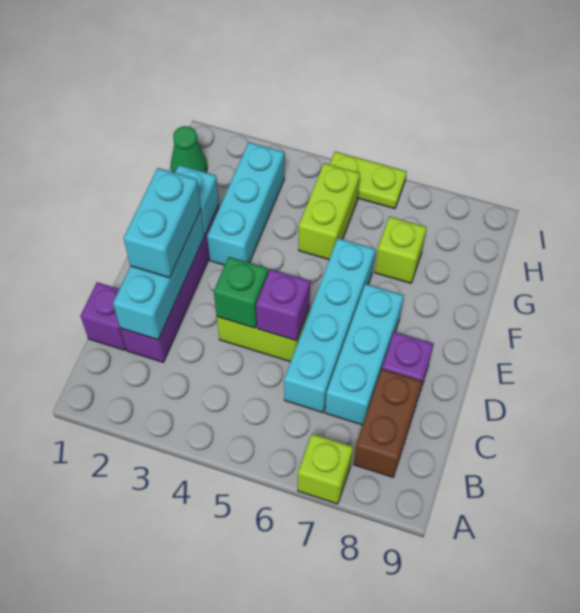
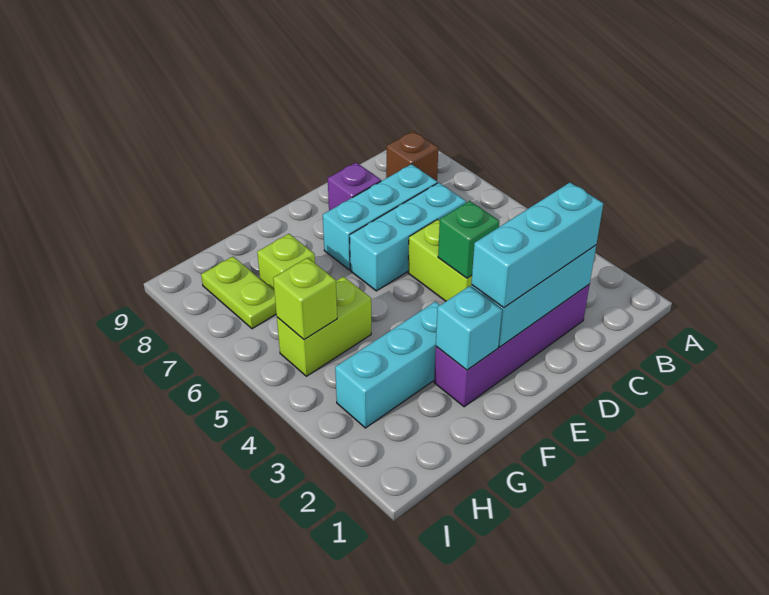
lime brick A7 level 1 -> lime brick H5 level 2
brown brick B8:C8 level 1 -> brown brick B8 level 1
purple brick C1 level 1 -> none
cyan brick C6:F6 level 1 -> cyan brick C6:E6 level 1
cyan brick D2:E2 level 3 -> cyan brick C2:E2 level 3
purple brick D5 level 2 -> none
green cone H1 level 1 -> none
lime plate I5:I6 level 1 -> lime plate H7:H8 level 1

